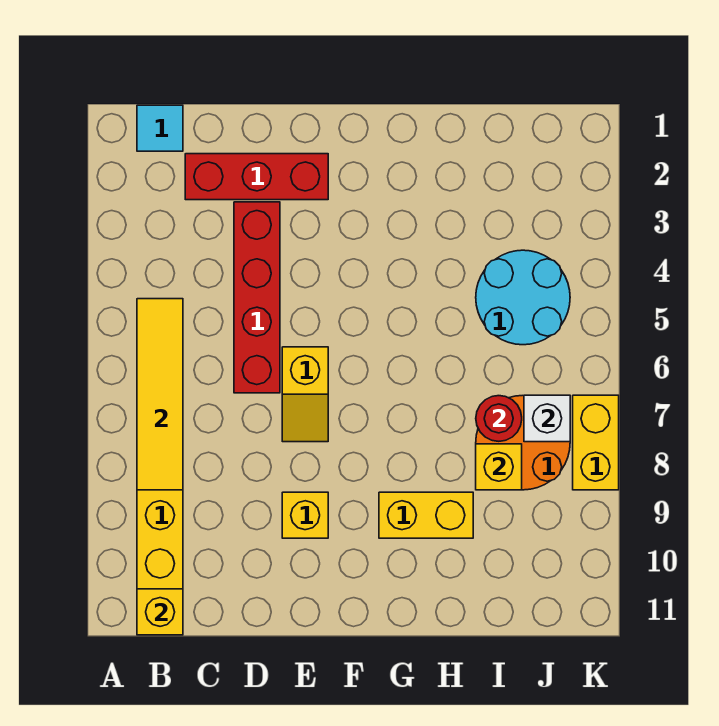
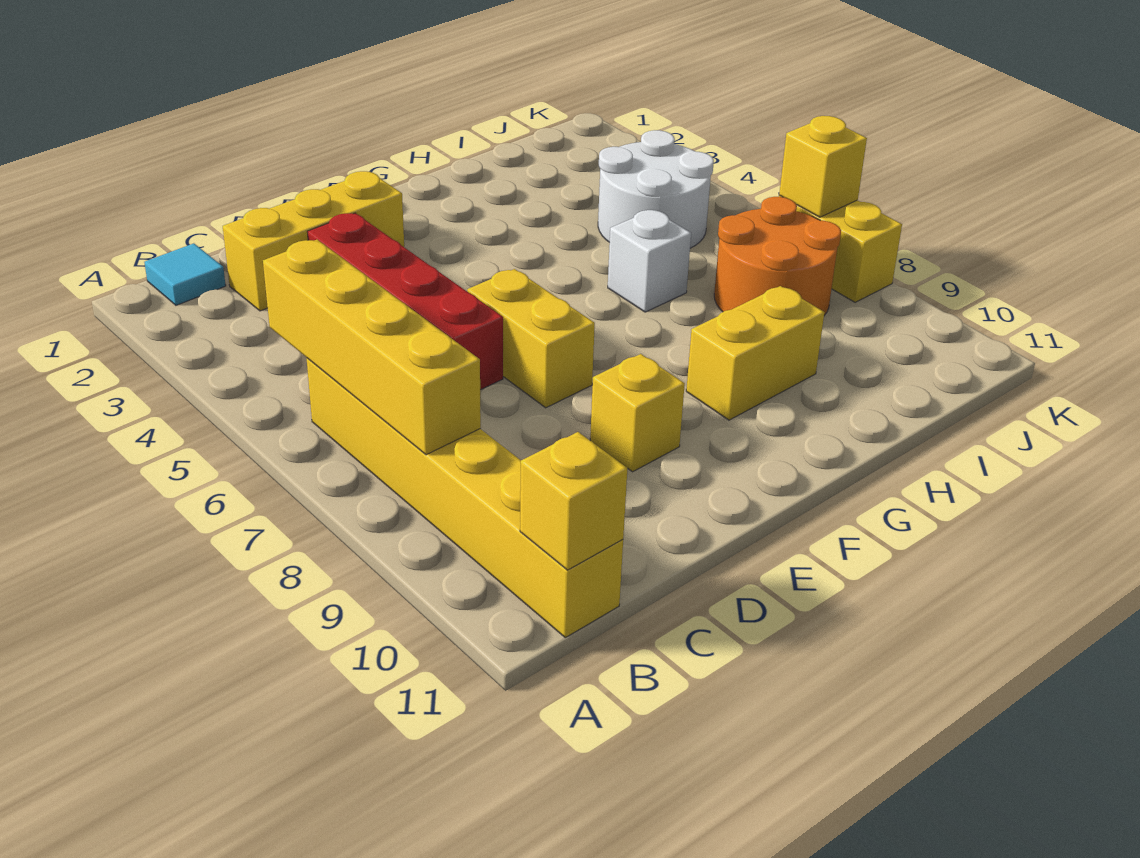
yellow tile B5:B8 level 2 -> yellow brick B5:B8 level 2
red brick C2:E2 level 1 -> yellow brick C2:E2 level 1
yellow slope E6:E7 level 1 top 6 -> yellow brick E6:E7 level 1
cyan round brick I4:J5 level 1 -> white round brick I4:J5 level 1
red round brick I7 level 2 -> none
yellow brick I8 level 2 -> yellow brick K7 level 2
white brick J7 level 2 -> white brick H6 level 1

